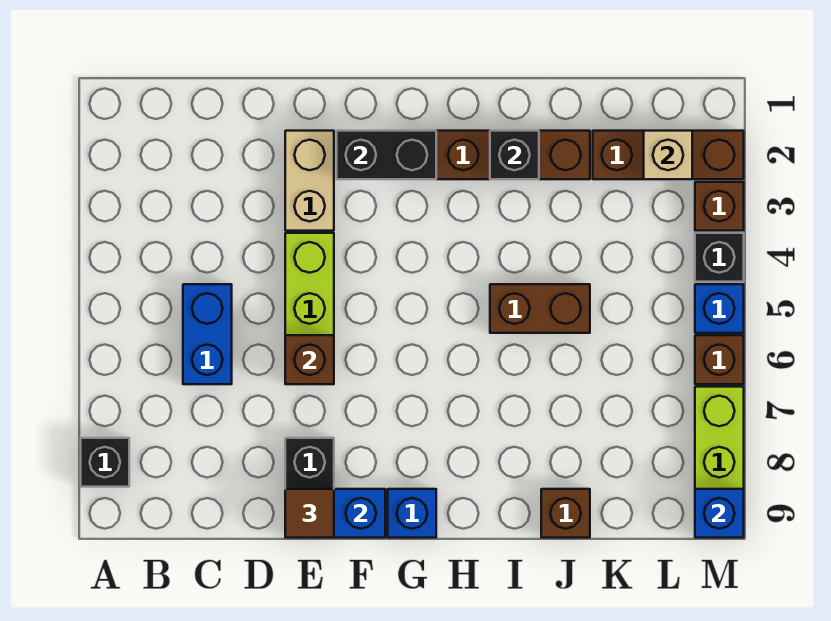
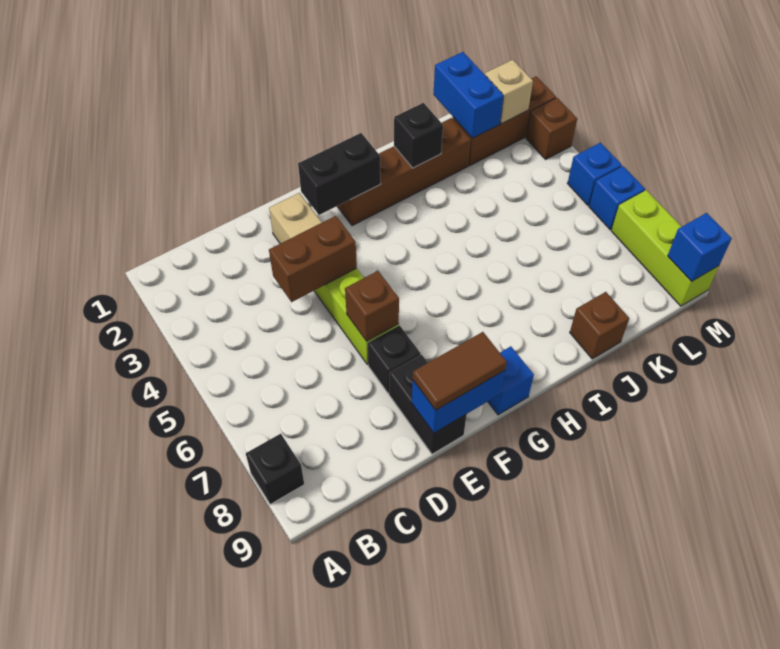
blue brick C5:C6 level 1 -> blue brick K1:K2 level 2
brown tile E9 level 3 -> brown tile E9:F9 level 3
brown brick I5:J5 level 1 -> brown brick D4:E4 level 2
black brick M4 level 1 -> black brick E7 level 1
brown brick M6 level 1 -> blue brick M6 level 1

